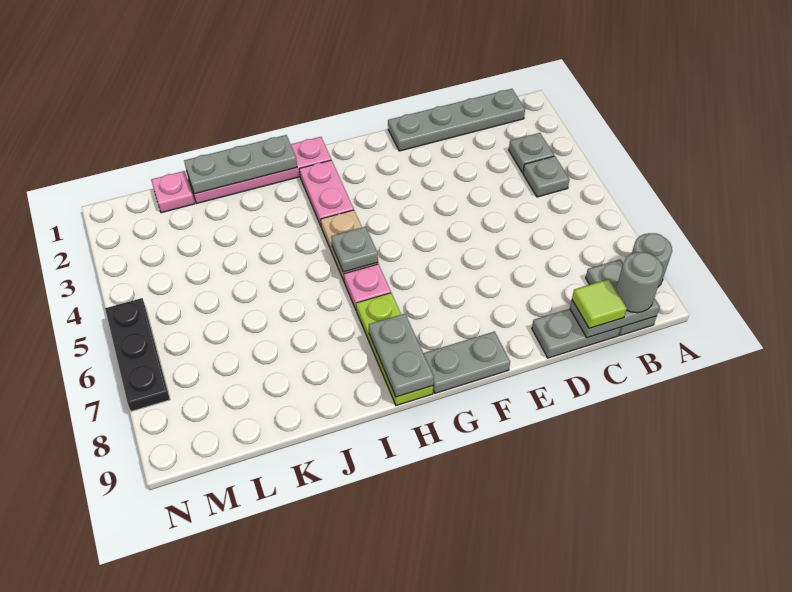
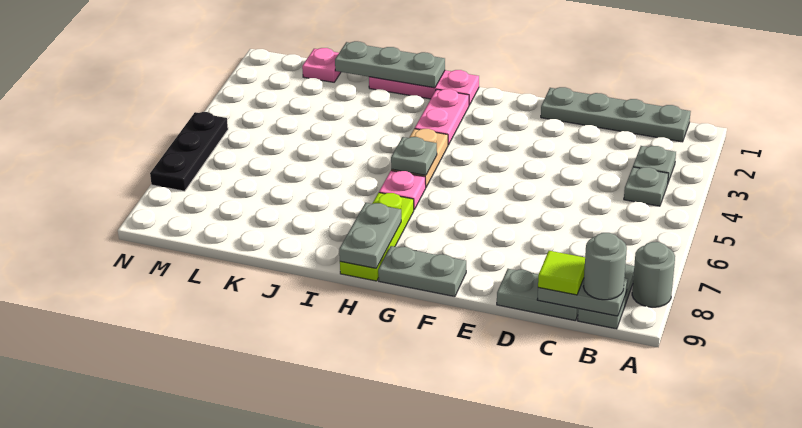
pink plate H1:K1 level 1 -> pink plate H1:J1 level 1

